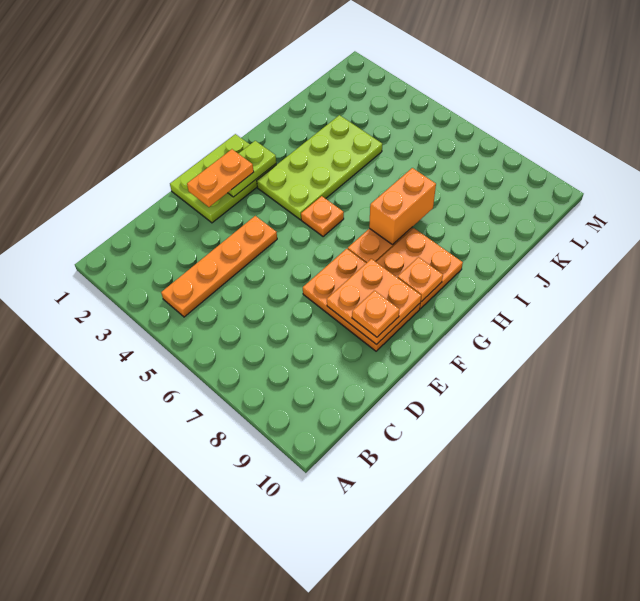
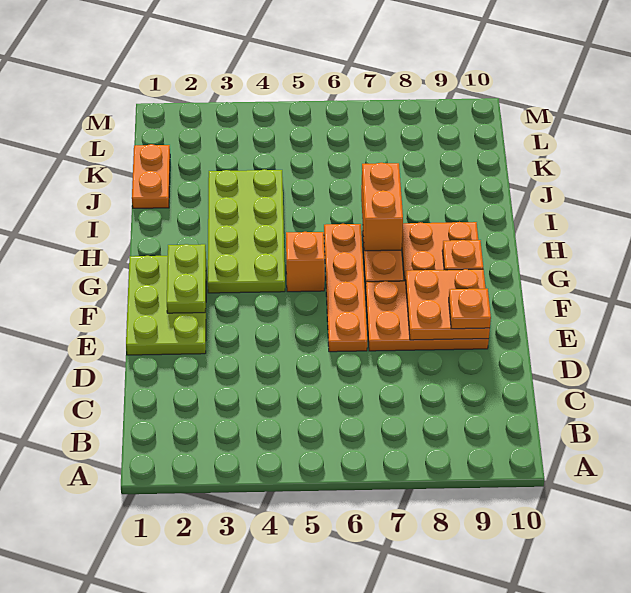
orange plate B4:E4 level 1 -> orange plate E6:H6 level 1
orange plate E2:F2 level 3 -> orange plate J1:K1 level 1
orange plate G5 level 1 -> orange brick G5 level 1

